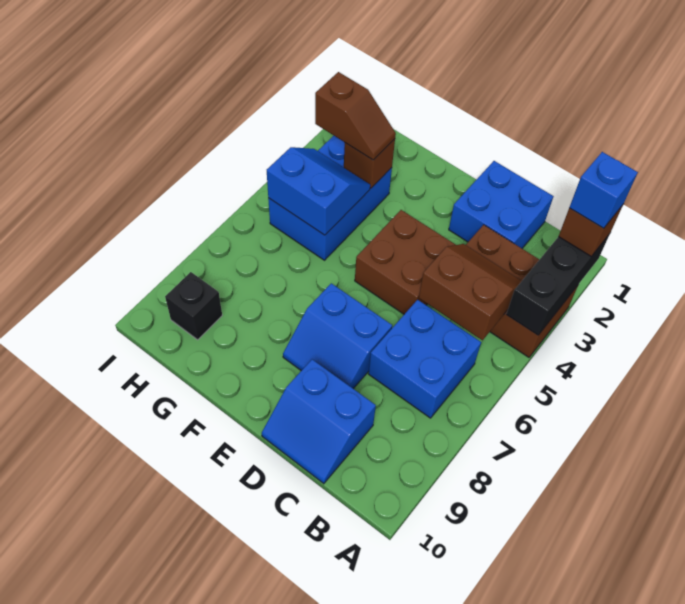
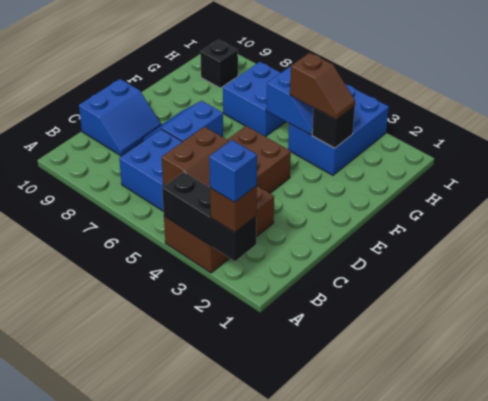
blue brick C1:D2 level 1 -> blue brick G6:H7 level 1
blue slope C9:D10 level 1 top 9 -> blue slope C9:D10 level 1 top 10
blue brick G3:H5 level 1 -> blue brick G3:I4 level 1
brown brick G3 level 2 -> black brick G3 level 2
brown slope G3:H3 level 3 top H -> brown slope G3:G4 level 3 top 4

